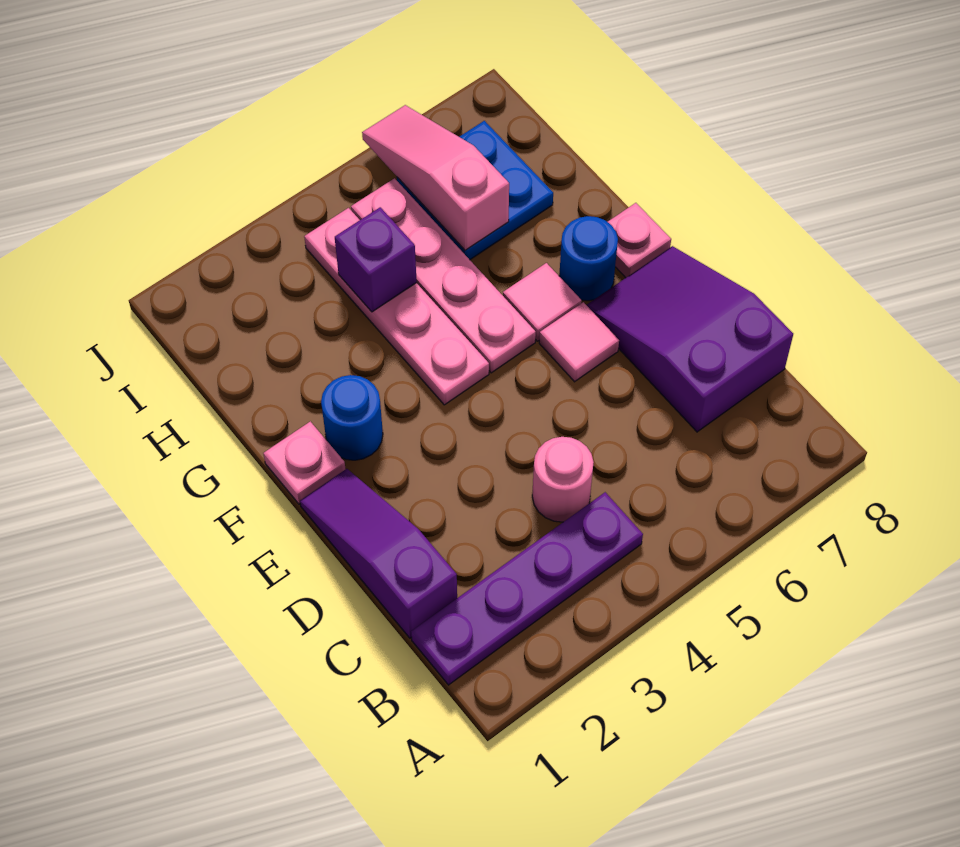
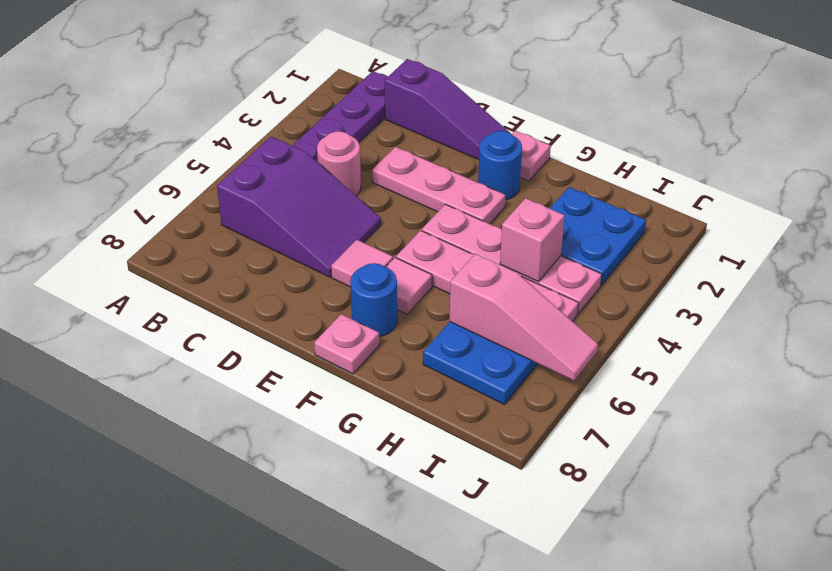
purple slope C7:E8 level 1 top C -> purple slope B5:D6 level 1 top B
none -> pink plate D3:F3 level 1
none -> blue plate H2:I3 level 1
purple brick H4 level 2 -> pink brick H4 level 2

